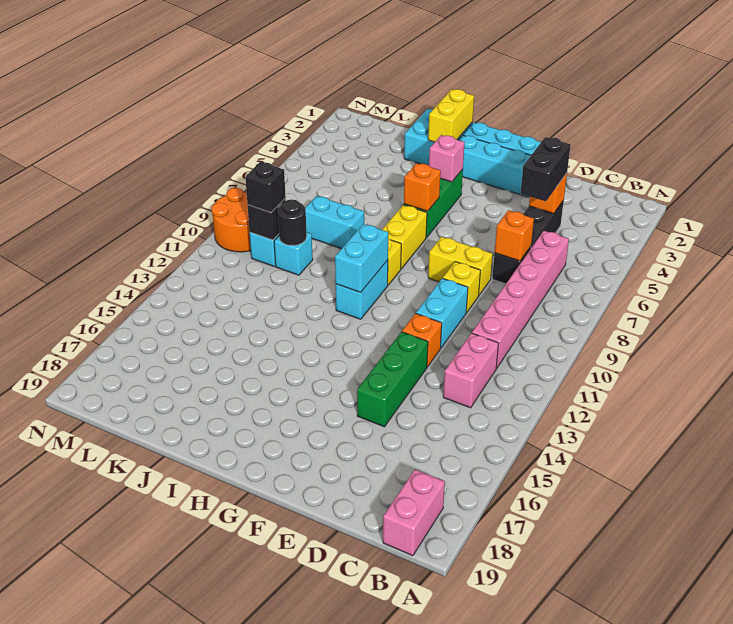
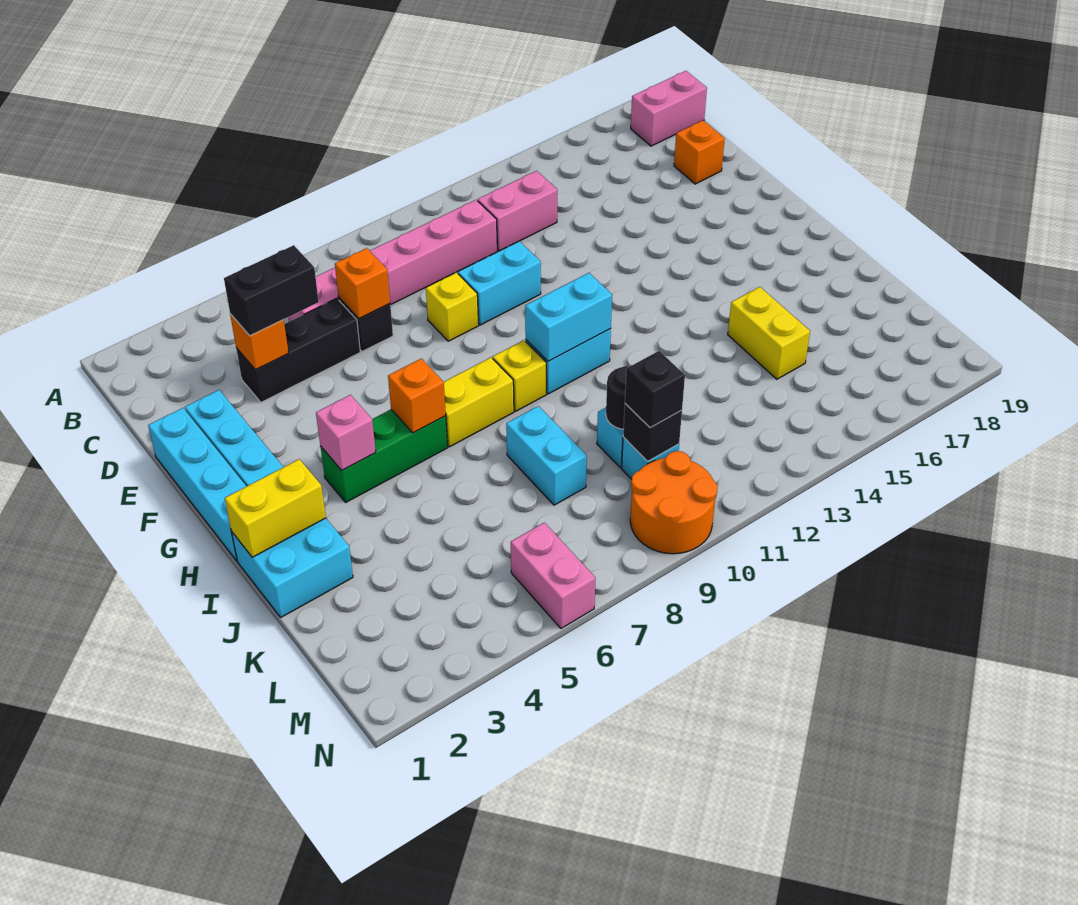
yellow brick E8:F8 level 1 -> yellow brick J15:K15 level 1
orange brick E12 level 1 -> orange brick D18 level 1
green brick E13:E15 level 1 -> none
none -> pink brick M6:N6 level 1

